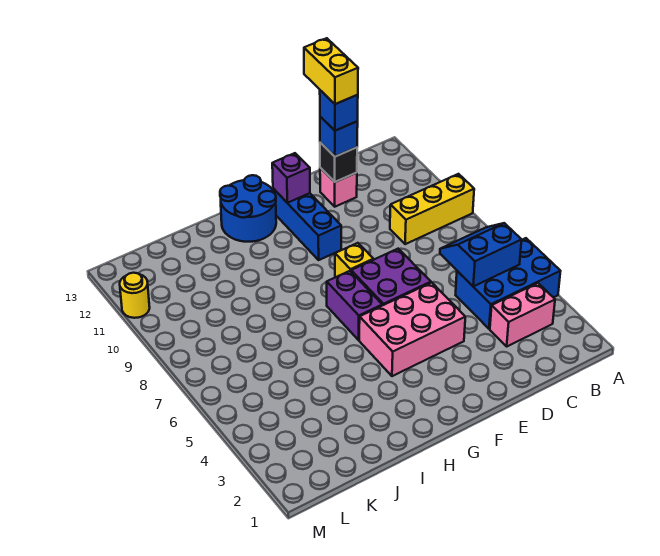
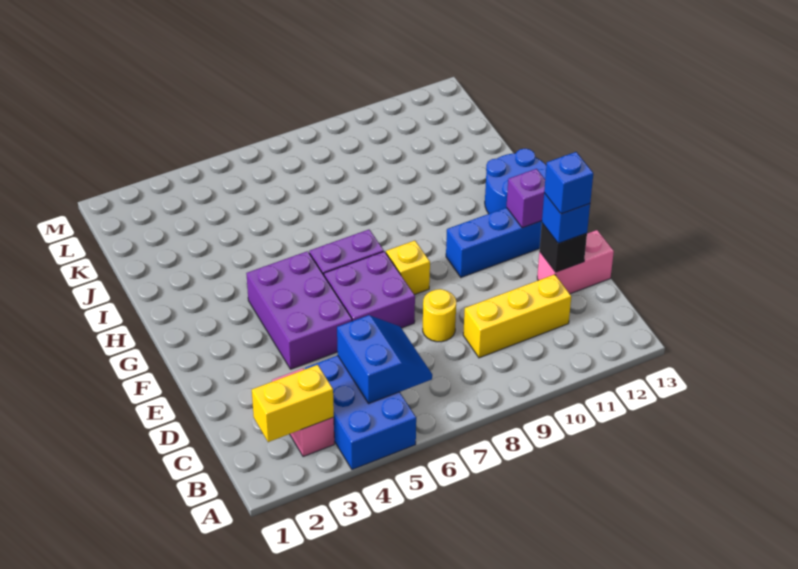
yellow brick A9:C9 level 1 -> yellow brick C9:C11 level 1
pink brick D12 level 1 -> pink brick D12:D13 level 1
yellow brick D12:D13 level 5 -> yellow brick B2:B3 level 2
pink brick E4:G5 level 1 -> purple brick E4:G5 level 1
yellow round brick M11 level 1 -> yellow round brick D8 level 1

